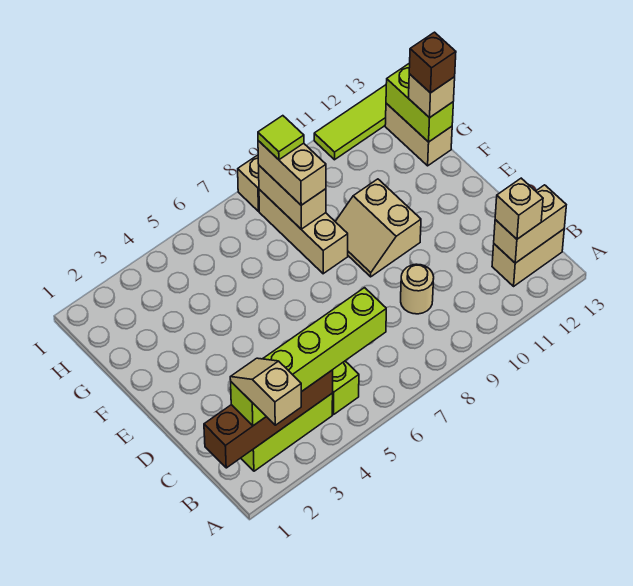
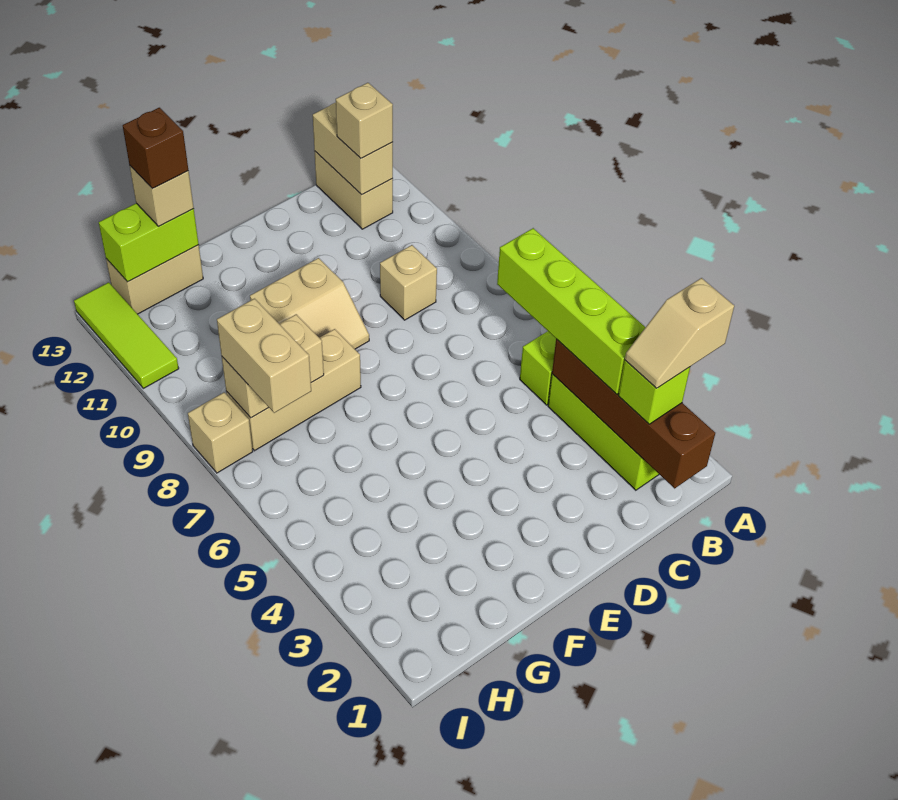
tan round brick C9 level 1 -> tan brick C9 level 1
tan brick G8:H8 level 3 -> tan brick H7:H8 level 3
lime tile H8 level 4 -> none

